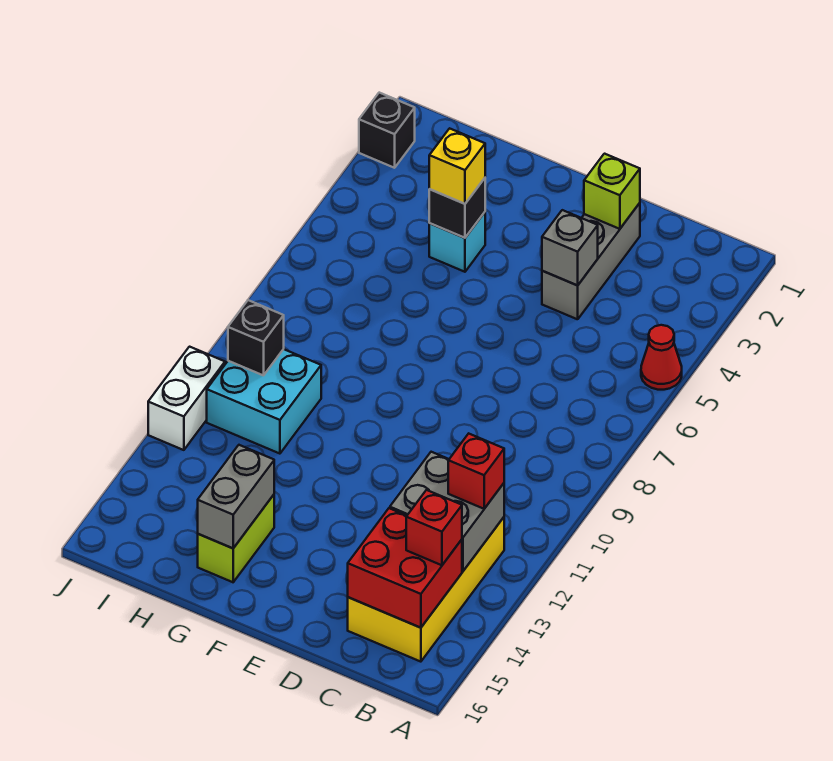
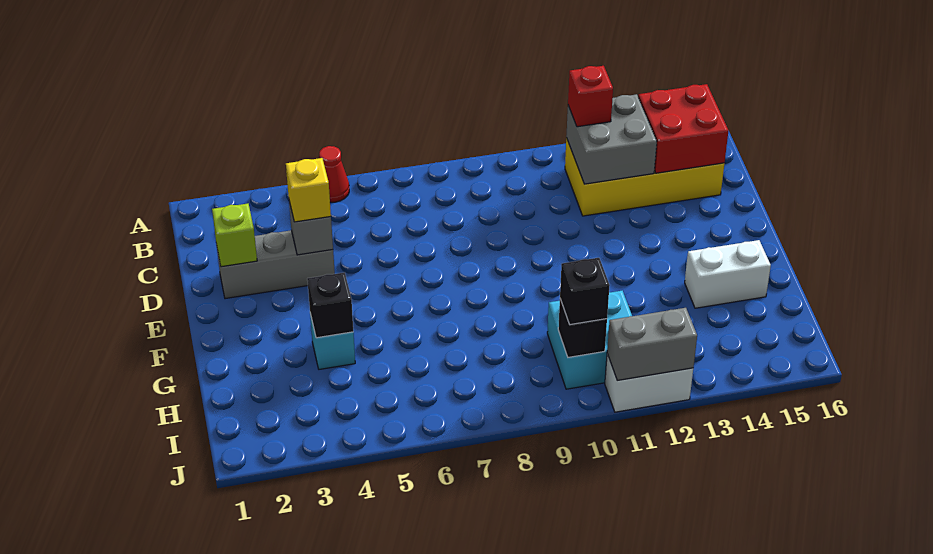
red brick B14 level 3 -> none
yellow brick G4 level 3 -> yellow brick D4 level 3
lime brick G14:G15 level 1 -> white brick G14:G15 level 1
grey brick G14:G15 level 2 -> grey brick J11:J12 level 2
black brick J2 level 1 -> black brick I10 level 3

